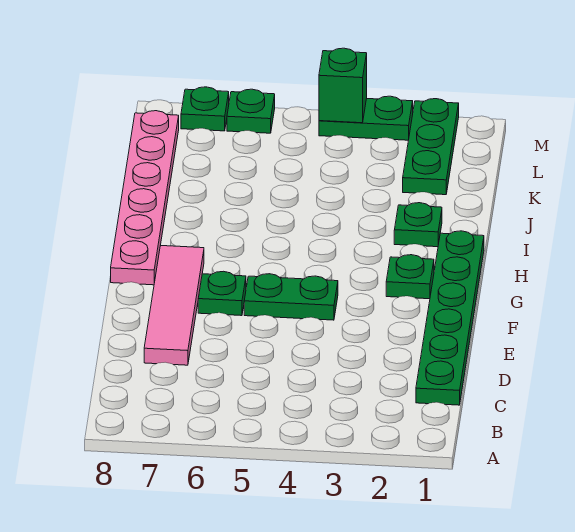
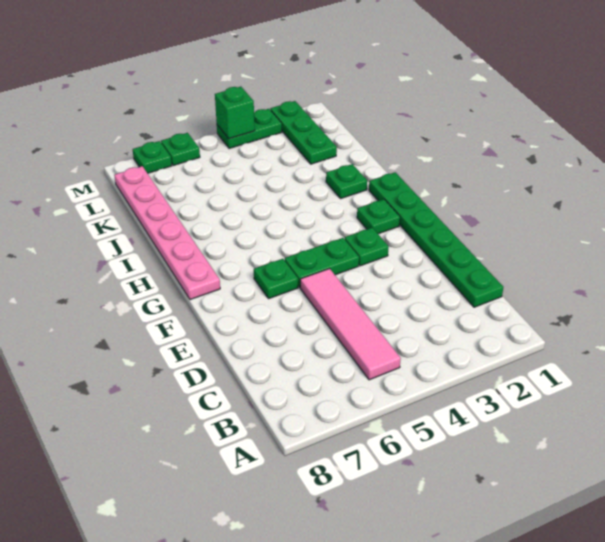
pink tile D7:G7 level 1 -> pink tile B5:E5 level 1
none -> green plate F3 level 1

